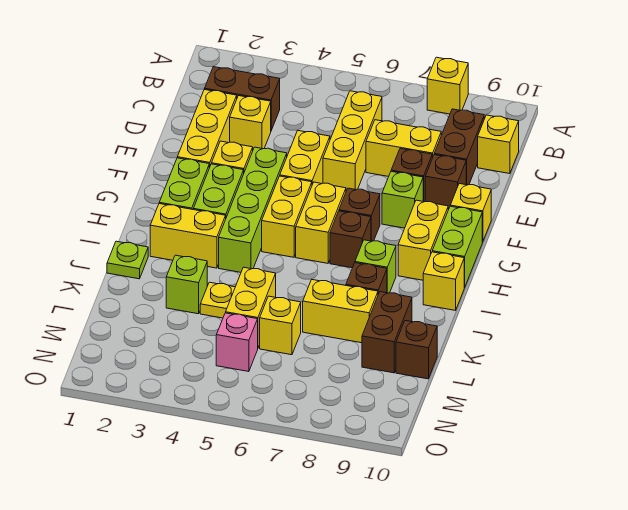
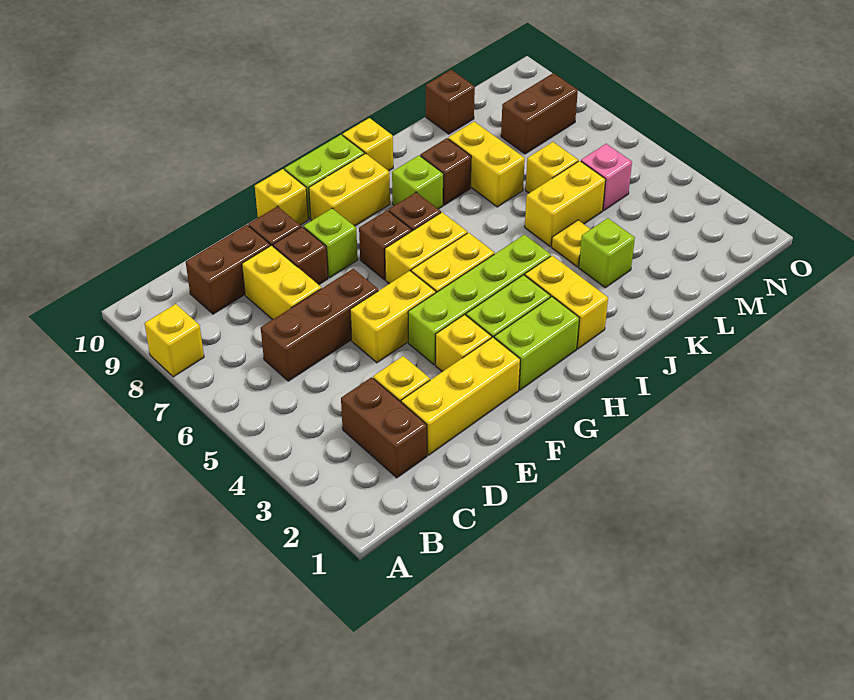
yellow brick C6:E6 level 1 -> brown brick C6:E6 level 1
yellow brick C10 level 1 -> none
lime plate J1 level 1 -> none
brown brick K9:L9 level 1 -> brown brick M8:N8 level 1

